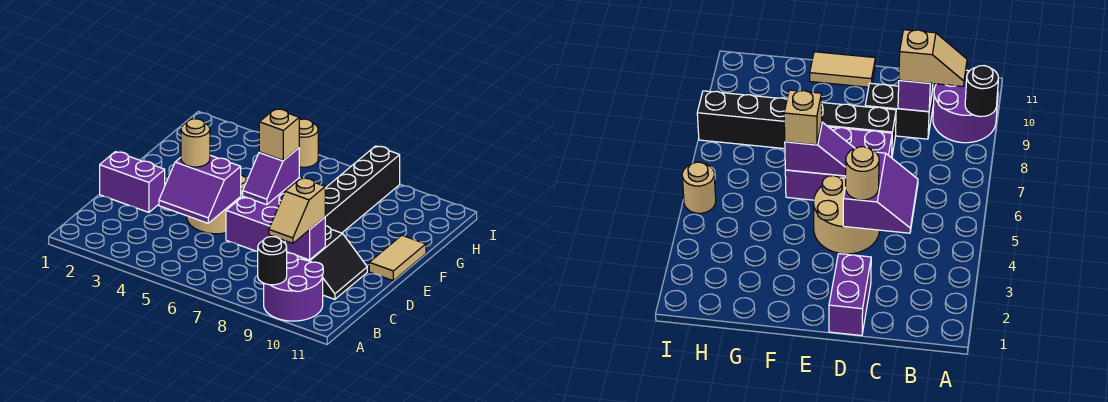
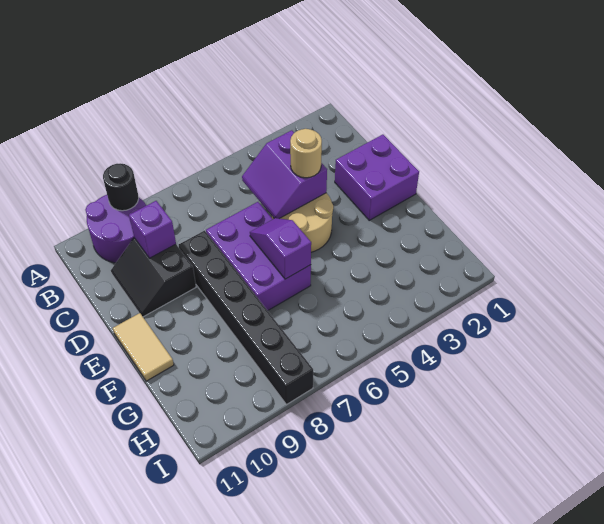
tan slope B9:C9 level 3 top C -> none
purple slope C4:D5 level 2 top D -> purple slope C4:D5 level 2 top 4
purple brick D1:D2 level 1 -> purple brick D1:E2 level 1
tan brick F6 level 3 -> none
tan round brick I5 level 1 -> none

